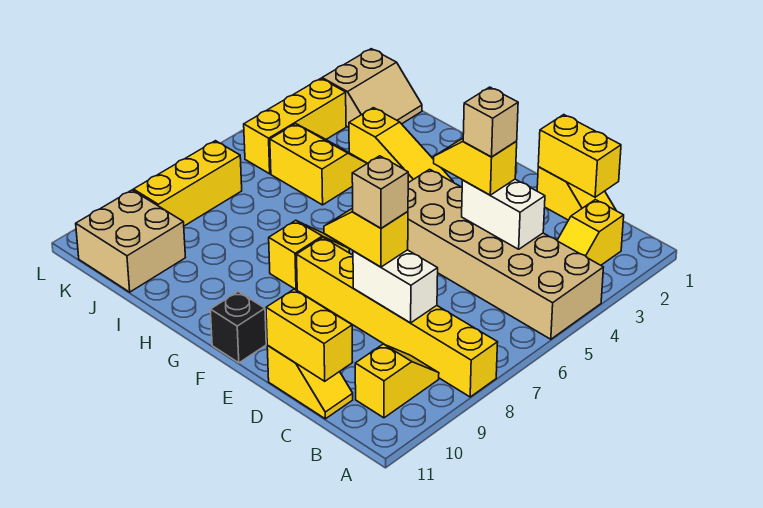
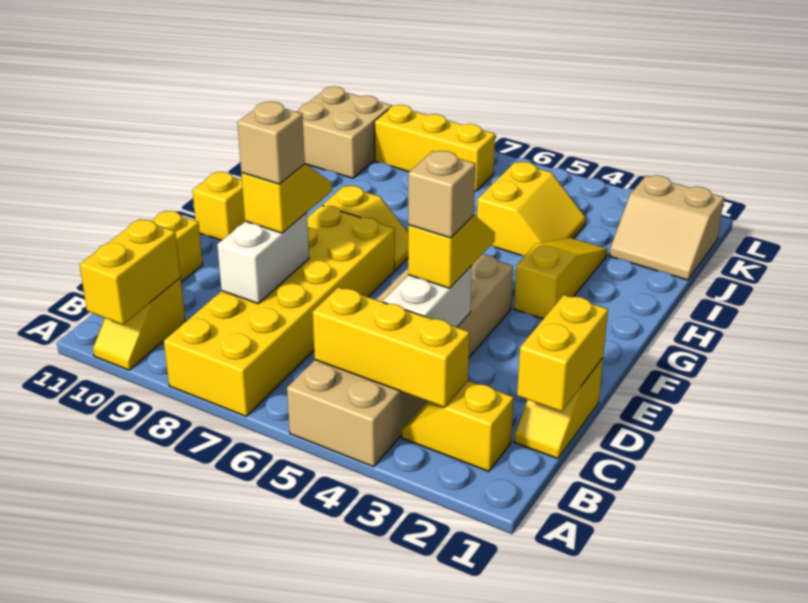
yellow brick A8:F8 level 1 -> yellow brick A7:F8 level 1
yellow slope B9:B10 level 1 top 10 -> yellow slope A10:B10 level 1 top B
yellow brick C11:D11 level 2 -> yellow brick A10:B10 level 2
black brick F11 level 1 -> yellow brick F11 level 1
yellow slope G3:I3 level 1 top I -> yellow slope G3:I3 level 1 top G
yellow brick K3:K5 level 1 -> yellow brick B3:B5 level 2

